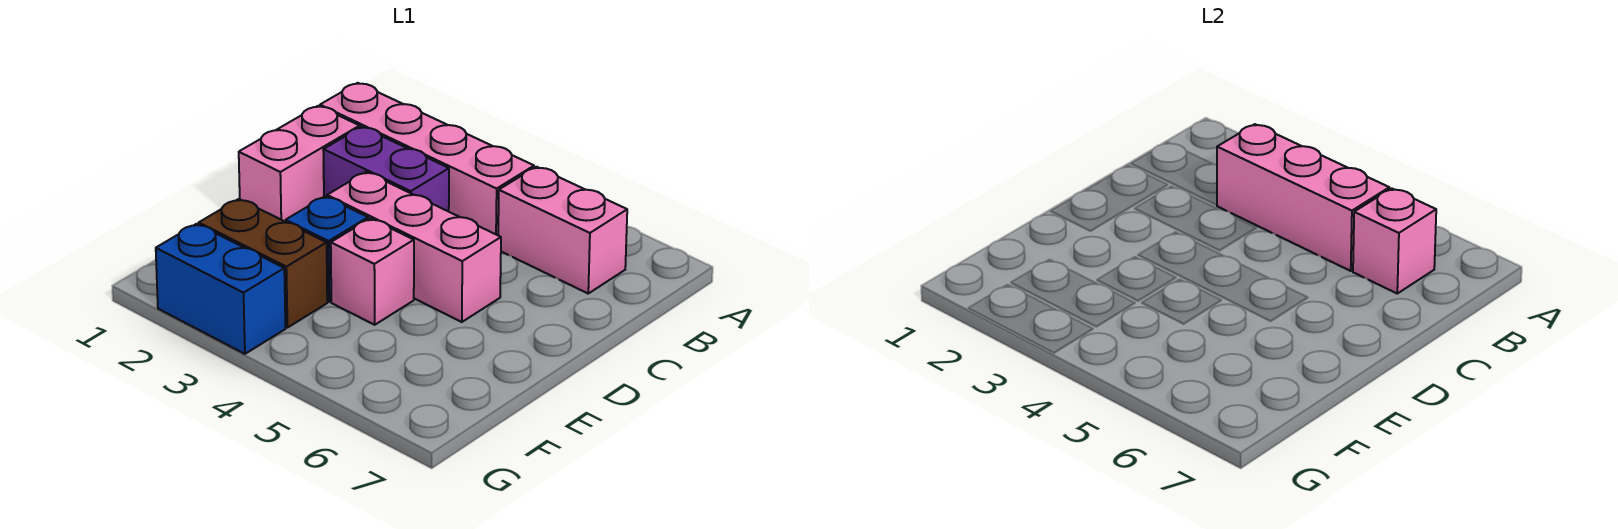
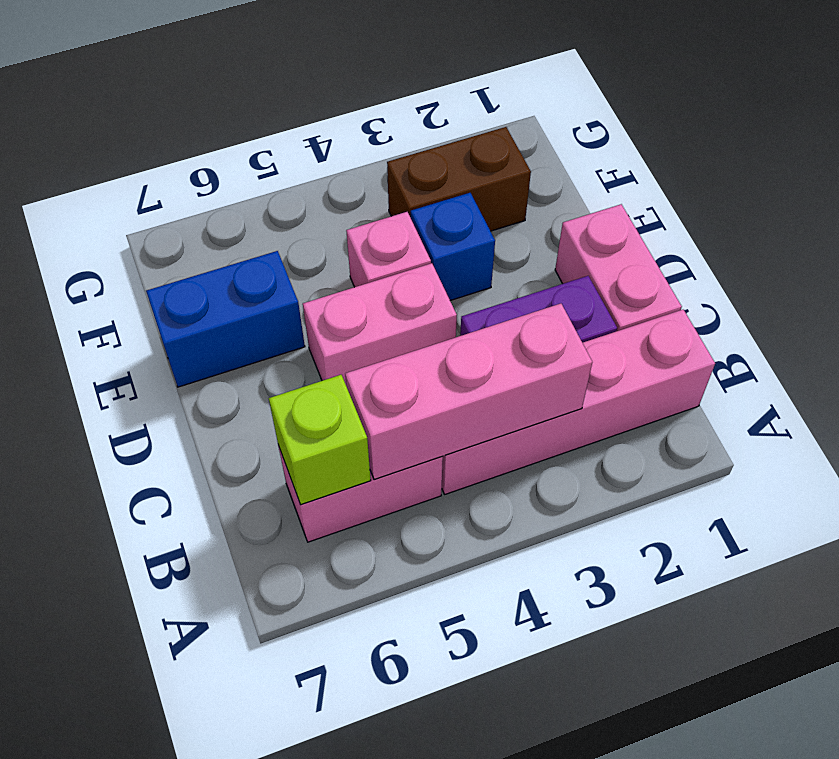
pink brick B6 level 2 -> lime brick B6 level 2
pink brick D3:D5 level 1 -> pink brick D4:D5 level 1
blue brick G2:G3 level 1 -> blue brick E6:E7 level 1

